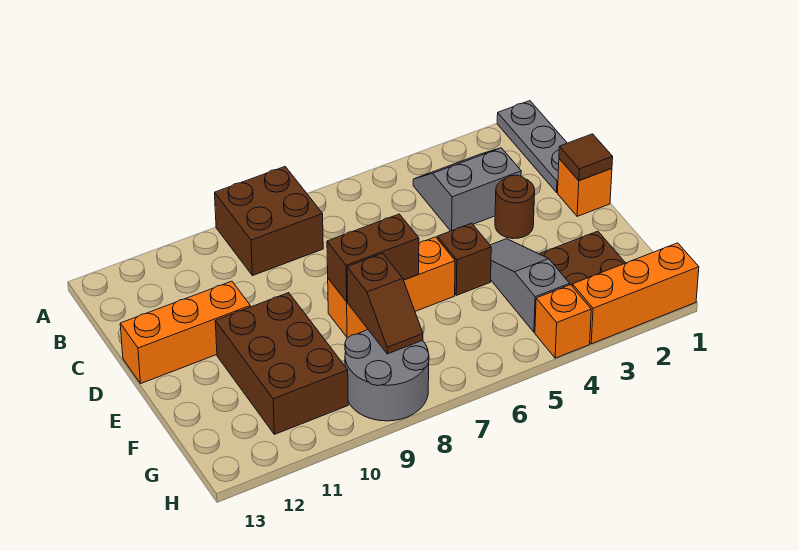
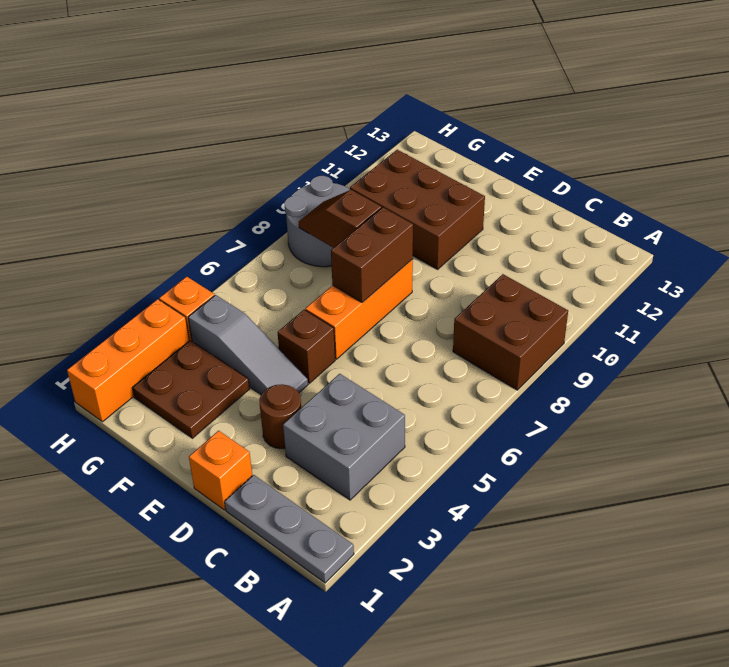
grey slope B3:C4 level 1 top C -> grey brick B3:C4 level 1
brown tile D1 level 2 -> none
orange brick D11:D13 level 1 -> none

